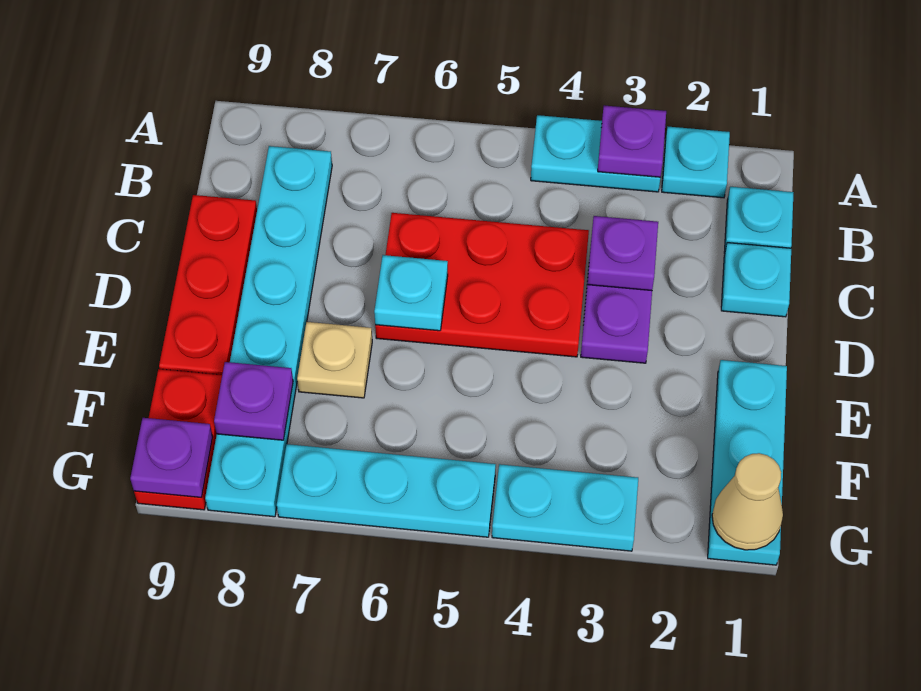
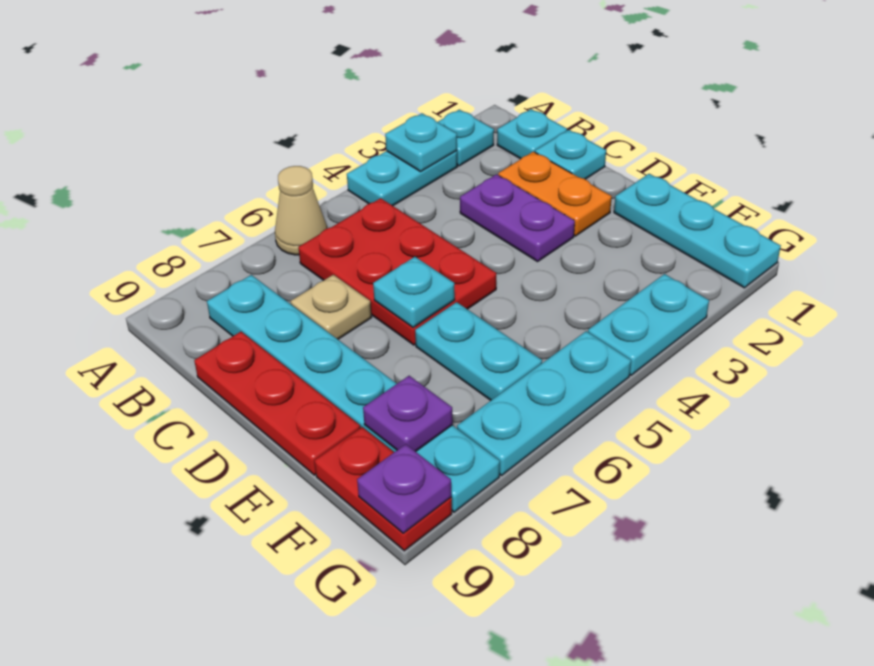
purple plate A3 level 2 -> cyan plate A3 level 2
none -> orange plate C2:D2 level 1
purple plate C3 level 2 -> none
red plate C4:D6 level 1 -> red plate B5:D6 level 1
none -> cyan plate E6:F6 level 1
tan plate E7 level 1 -> tan plate C7 level 1
tan cone G1 level 2 -> tan cone A6 level 1

